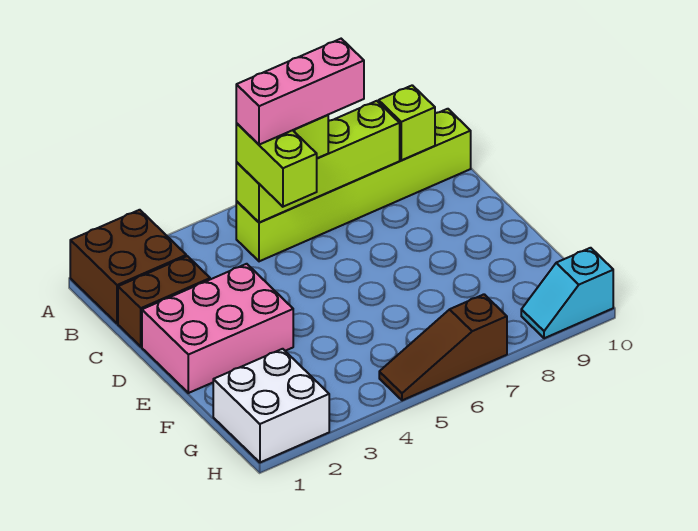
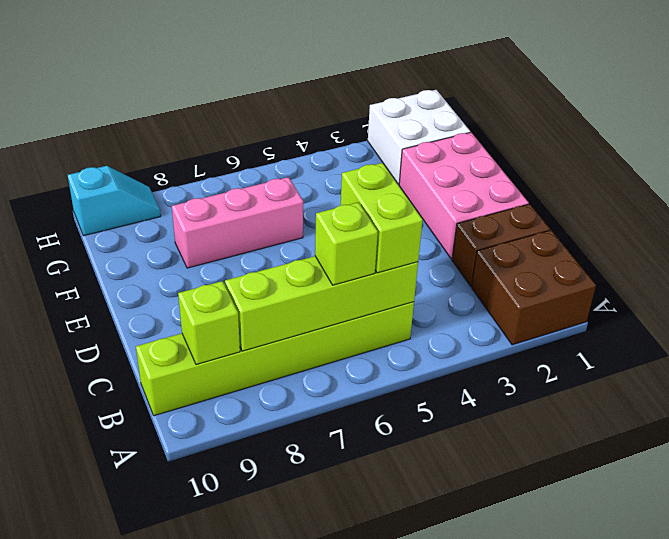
pink brick B5:B7 level 4 -> pink brick F6:F8 level 1
pink brick D1:E3 level 1 -> pink brick D1:F2 level 1
brown slope H5:H7 level 1 top 7 -> none

